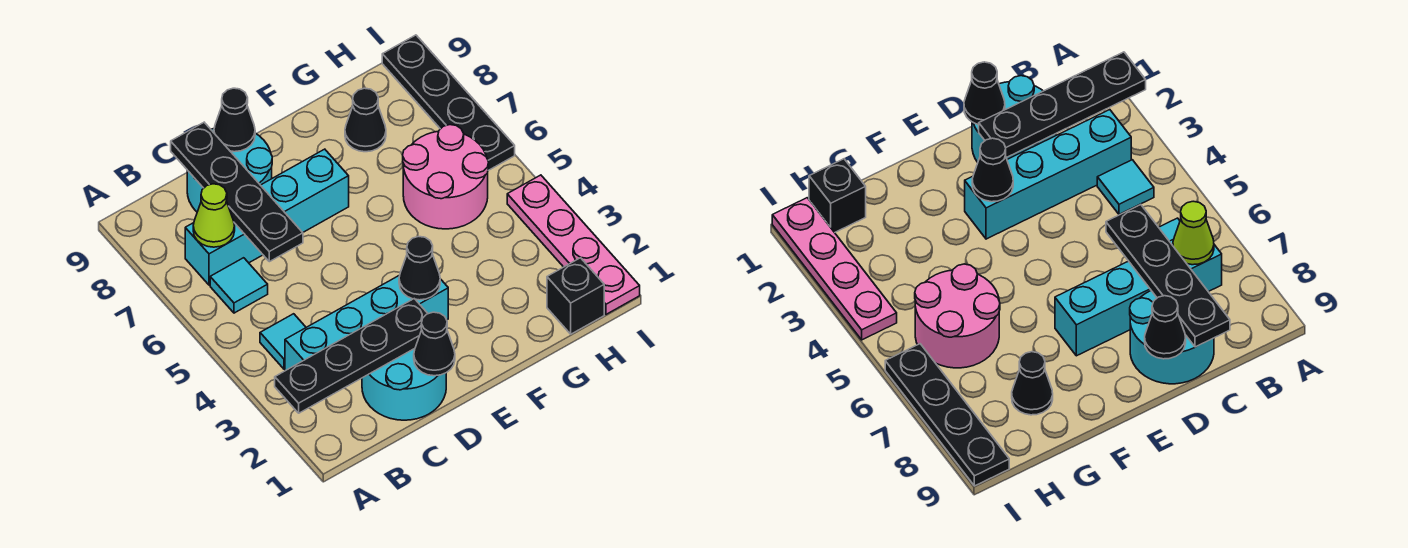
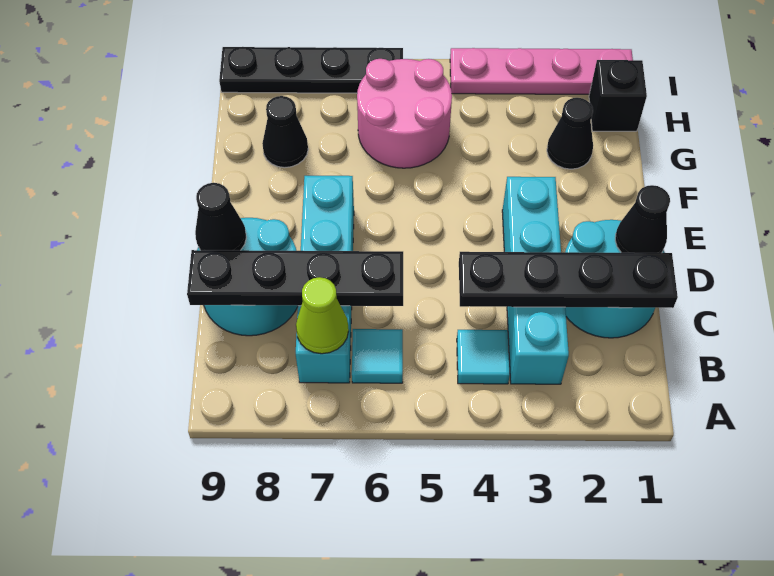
black plate A2:D2 level 2 -> black plate C1:C4 level 2
black cone E3 level 2 -> black cone G2 level 1

